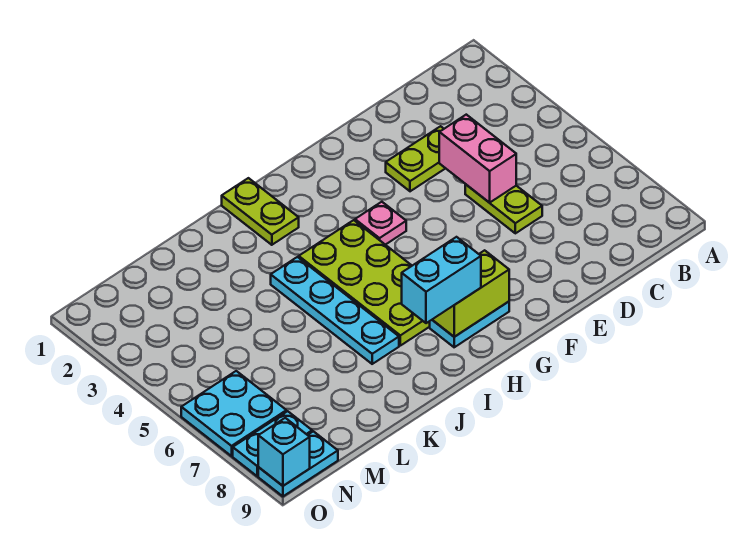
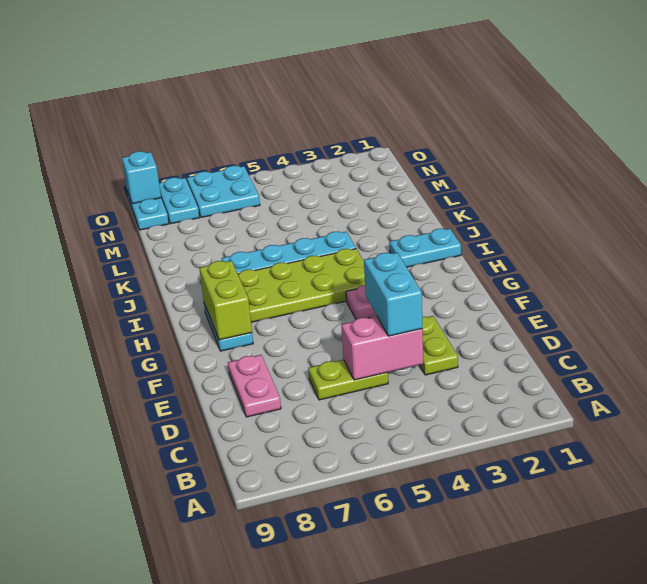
none -> pink plate D8:E8 level 1
cyan brick H8:I8 level 3 -> cyan brick D4:E4 level 3
lime plate I1:I2 level 1 -> cyan plate I1:I2 level 1

